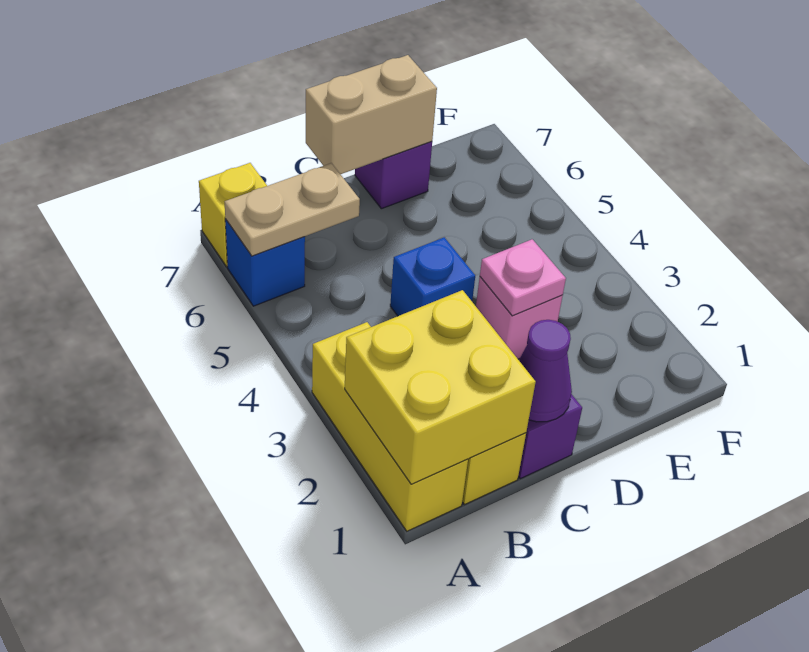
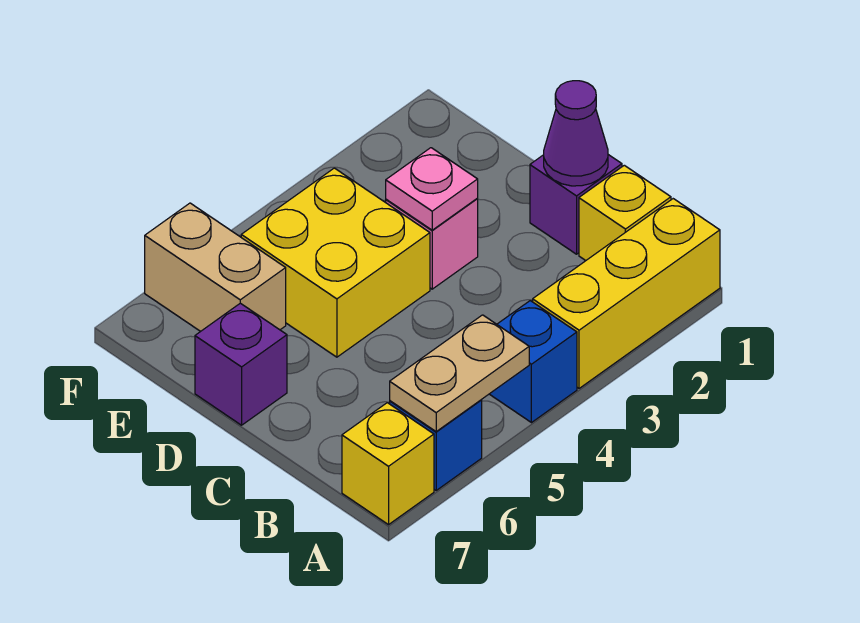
yellow brick A1:B2 level 2 -> yellow brick D4:E5 level 1
tan plate A6:B6 level 2 -> tan plate A5:A6 level 2
blue brick C4 level 1 -> blue brick A4 level 1
tan brick C7:D7 level 2 -> tan brick E6:F6 level 1

